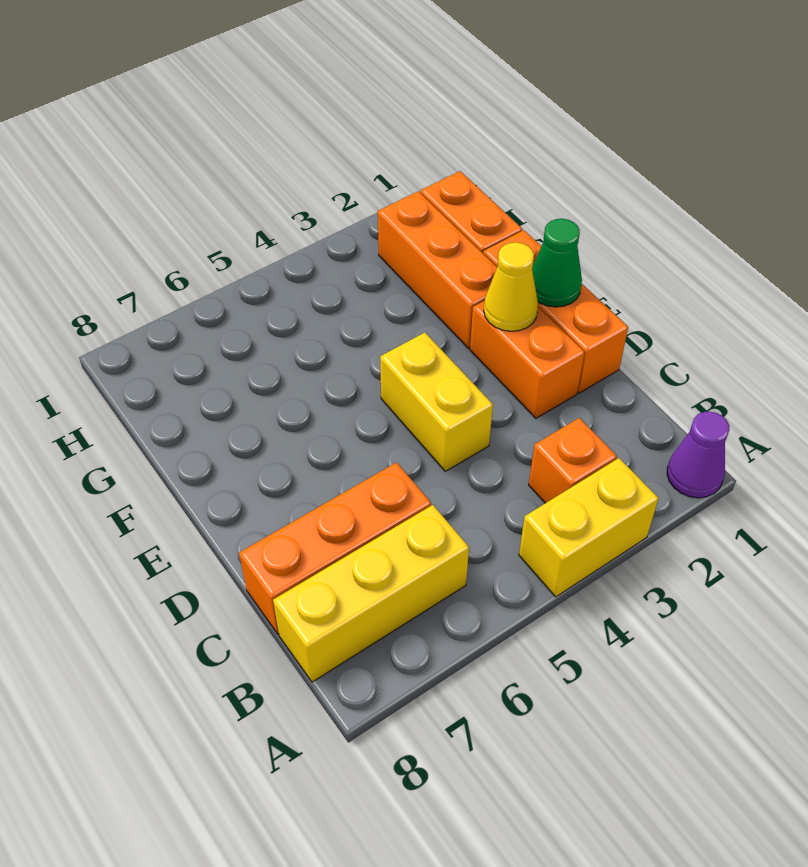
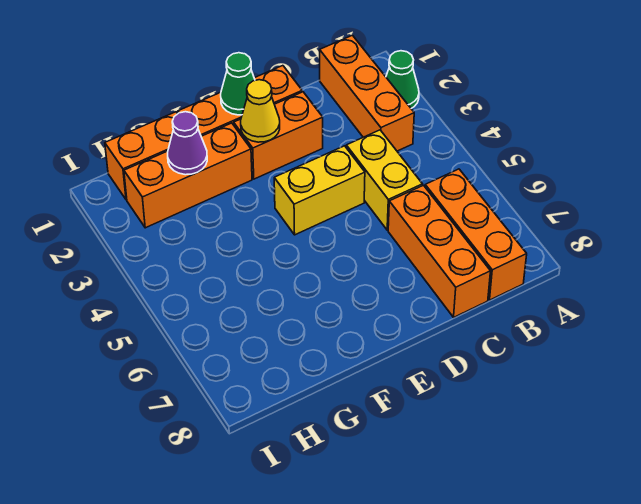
purple cone A1 level 1 -> purple cone G2 level 2
none -> green cone A2 level 1
yellow brick A3:A4 level 1 -> yellow brick C4:C5 level 1
orange brick B3 level 1 -> orange brick B1:B3 level 1
yellow brick B6:B8 level 1 -> orange brick B6:B8 level 1

